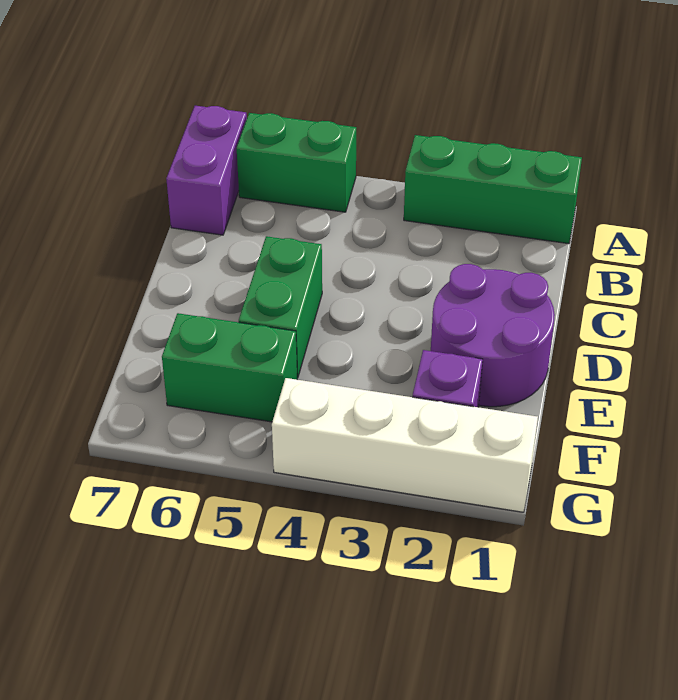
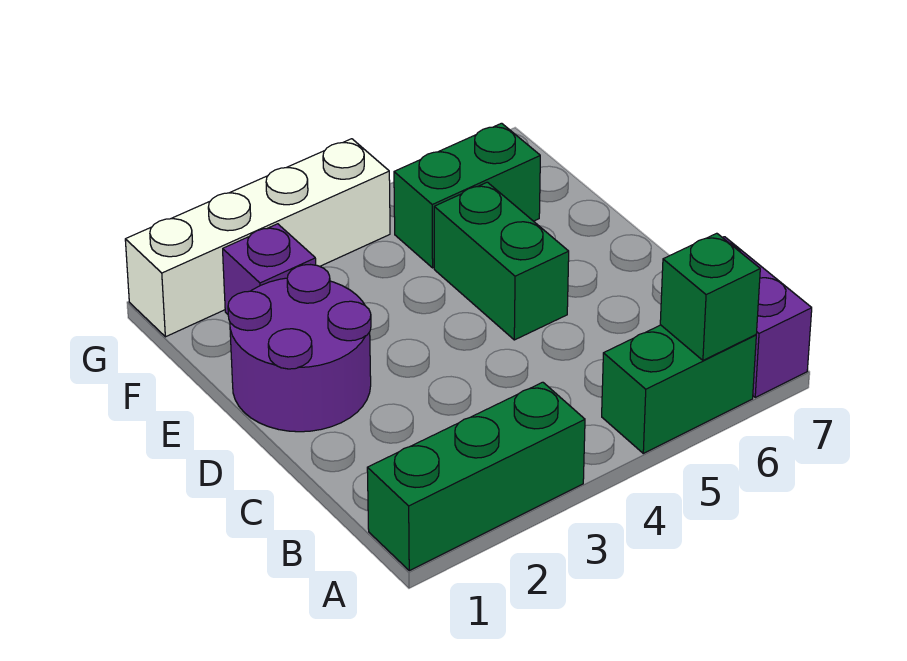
none -> green brick A6 level 2

